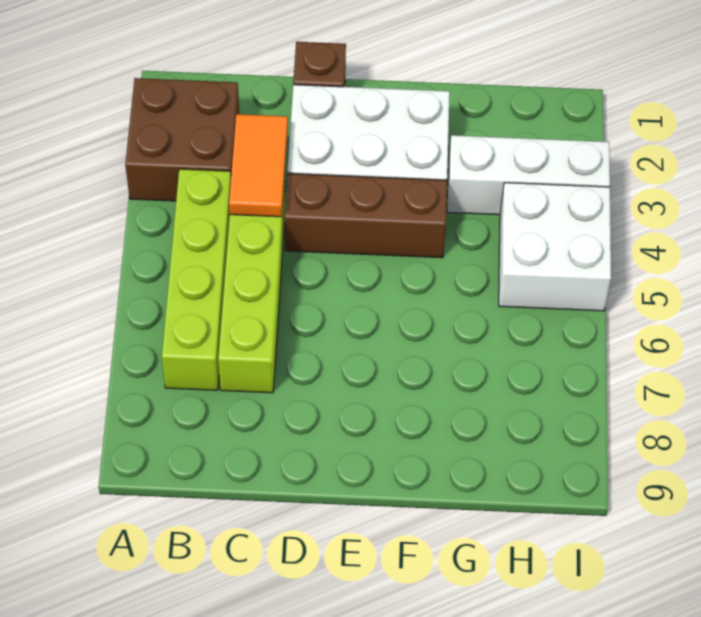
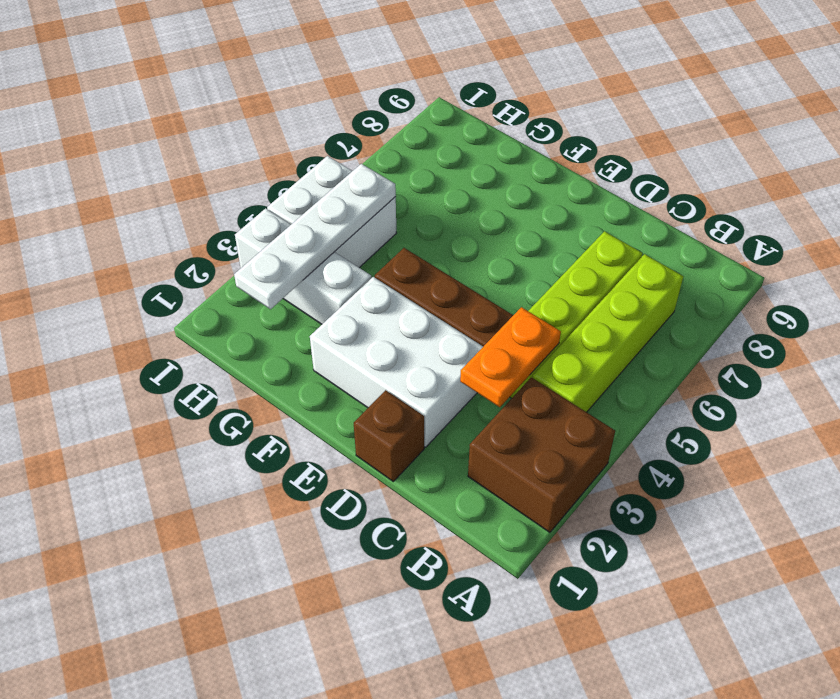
orange tile C3:C4 level 2 -> orange plate C3:C4 level 2
none -> white plate H2:H5 level 2

